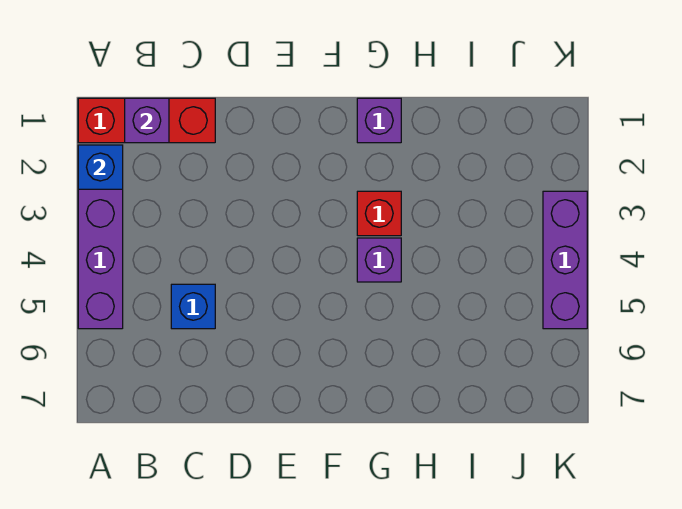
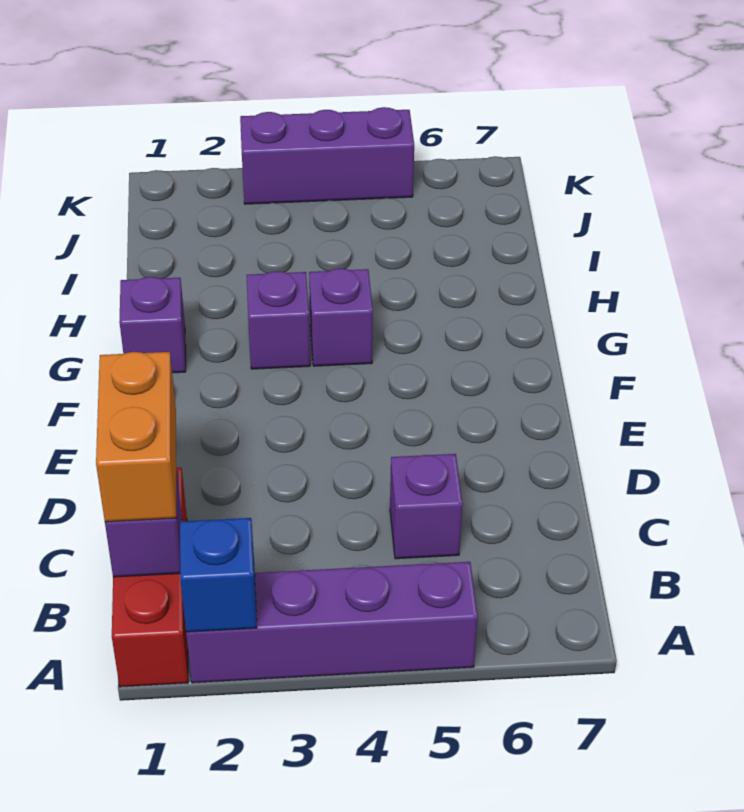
none -> orange brick B1:C1 level 3
blue brick C5 level 1 -> purple brick C5 level 1
red brick G3 level 1 -> purple brick G3 level 1

